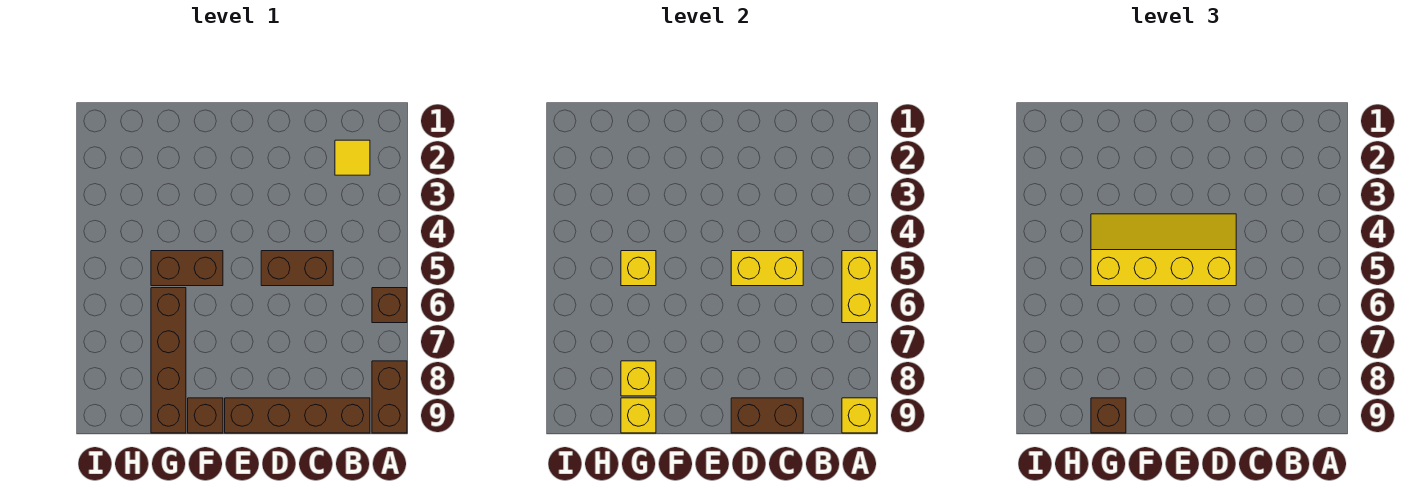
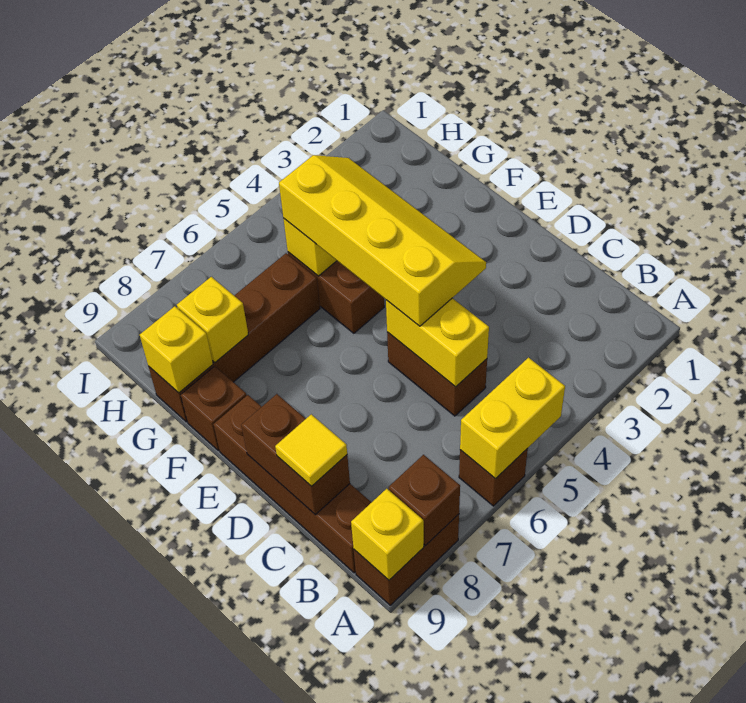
yellow tile B2 level 1 -> yellow tile C9 level 3
brown brick G9 level 3 -> brown brick A8 level 2

